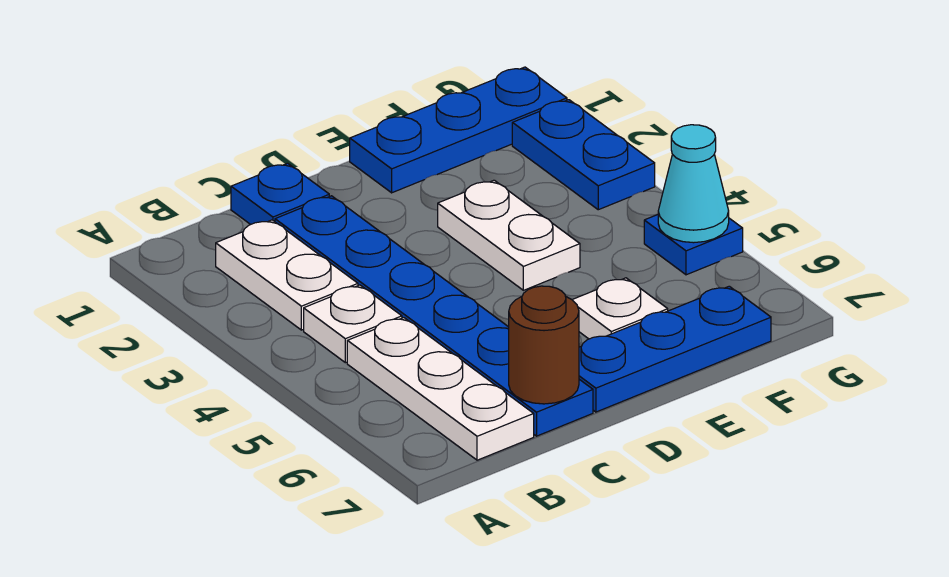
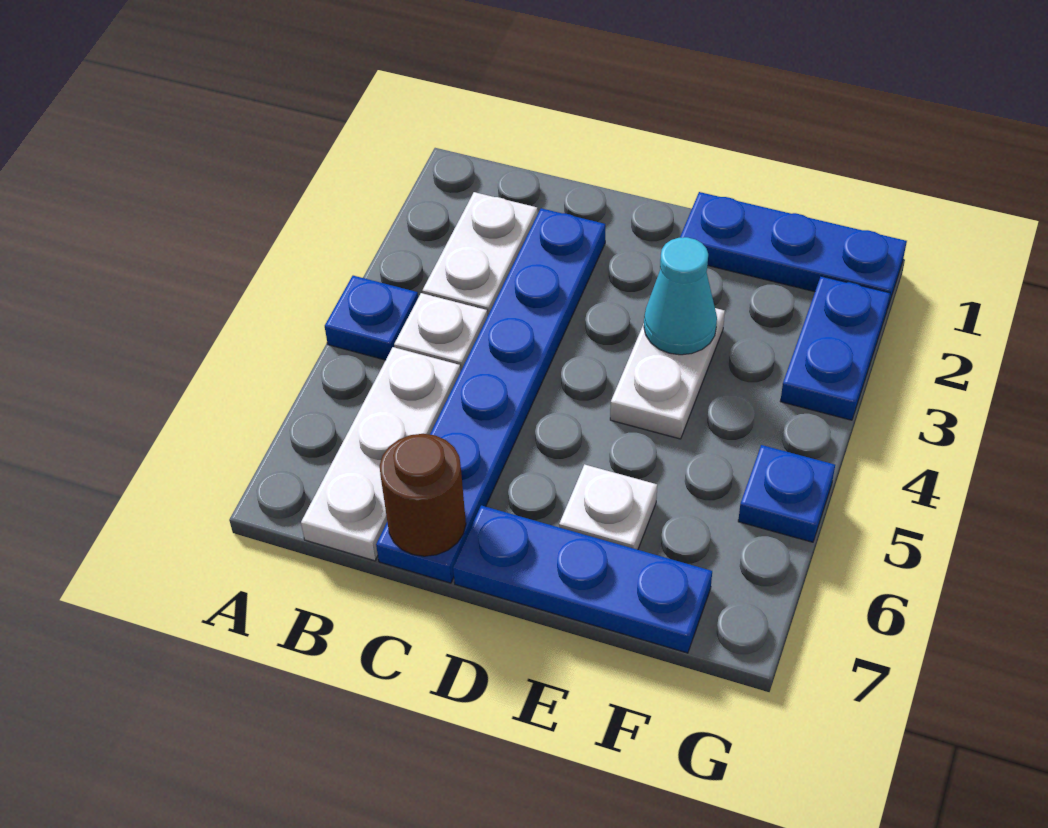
blue plate C1 level 1 -> blue plate A4 level 1
cyan cone G5 level 2 -> cyan cone E3 level 2

